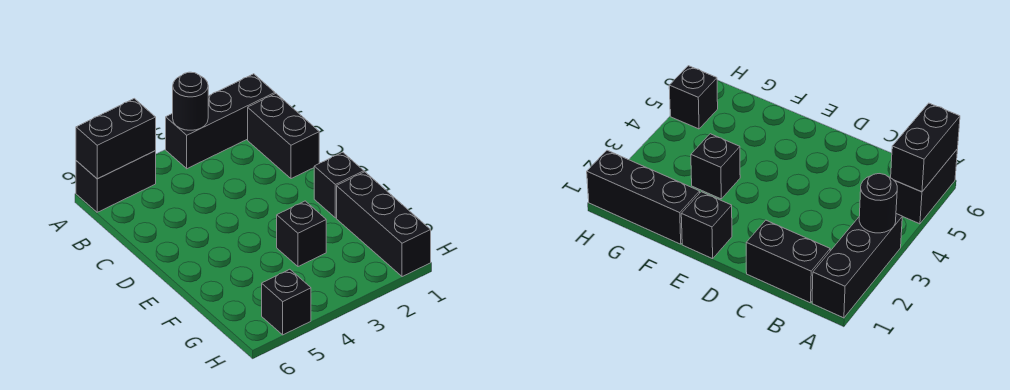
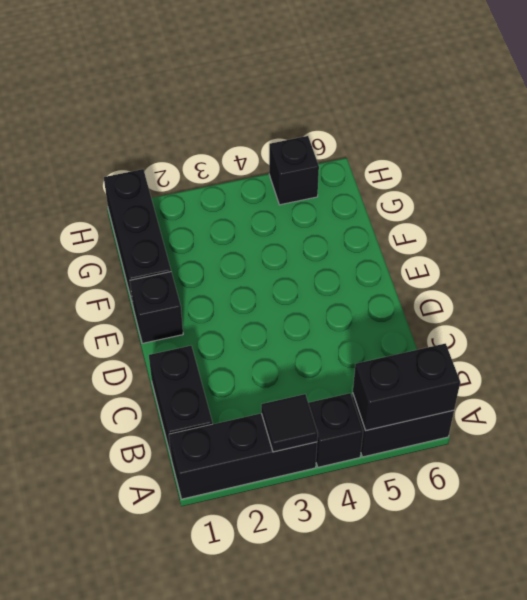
black round brick A3 level 2 -> black tile A3 level 2
black brick F3 level 1 -> black brick A4 level 1

